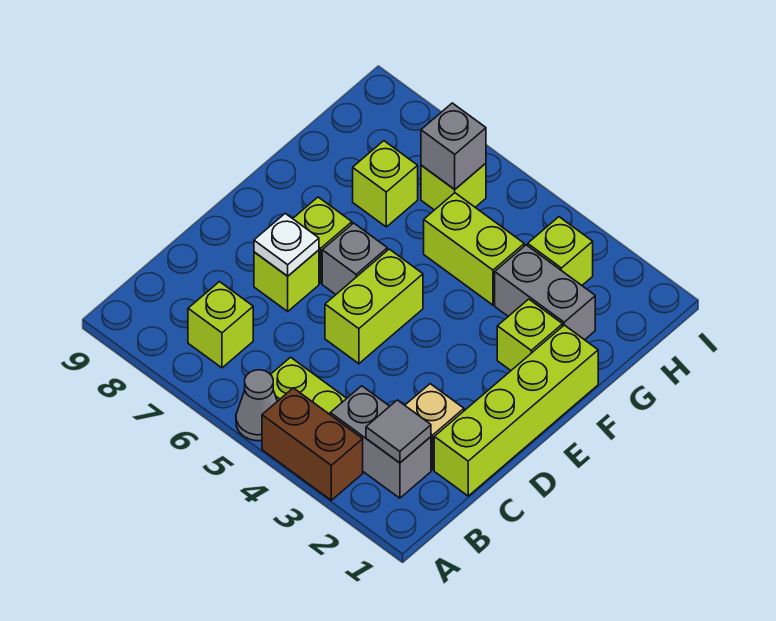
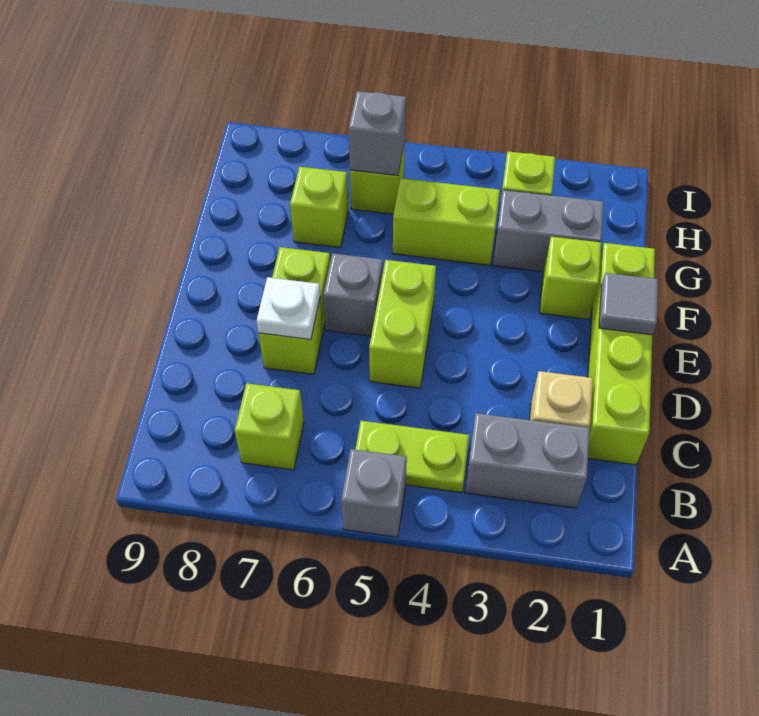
brown brick A3:A4 level 1 -> none
grey cone A5 level 1 -> grey brick A5 level 1
grey tile B2 level 2 -> grey tile E1 level 2

